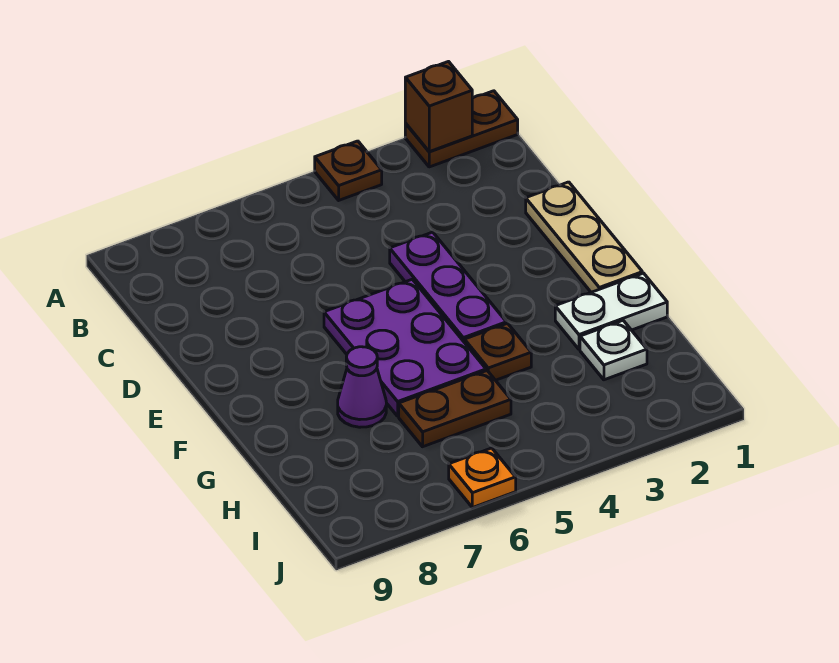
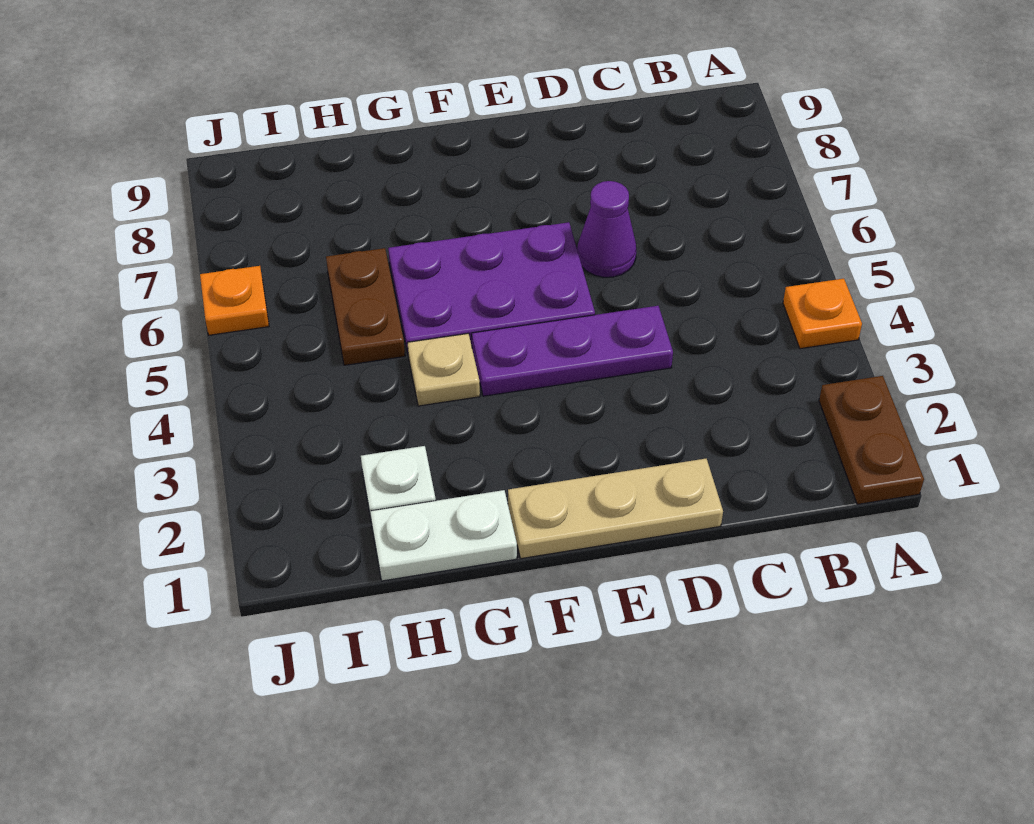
brown brick A2 level 2 -> none
brown plate A4 level 1 -> orange plate A4 level 1
white plate G1:G2 level 1 -> white plate G1:H1 level 1
brown plate G4 level 1 -> tan plate G4 level 1
purple cone G7 level 1 -> purple cone D6 level 1

